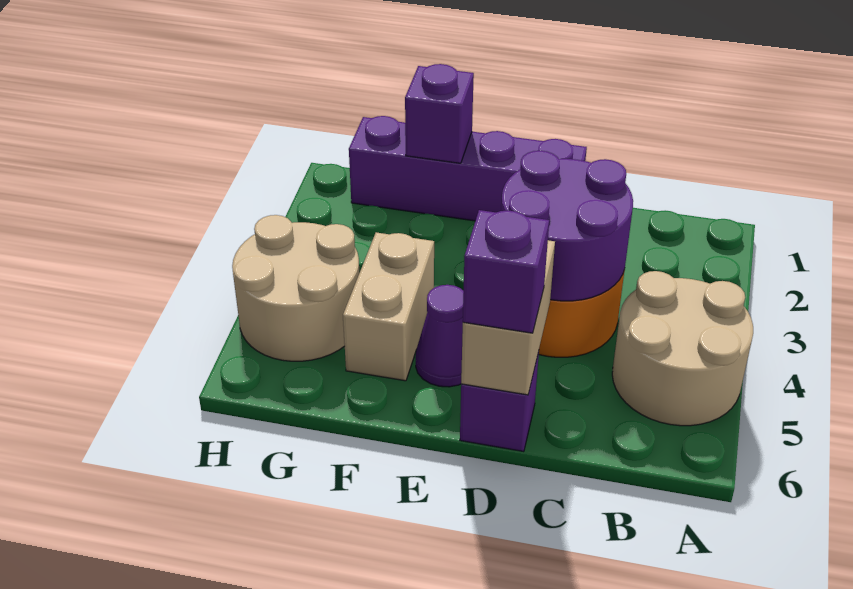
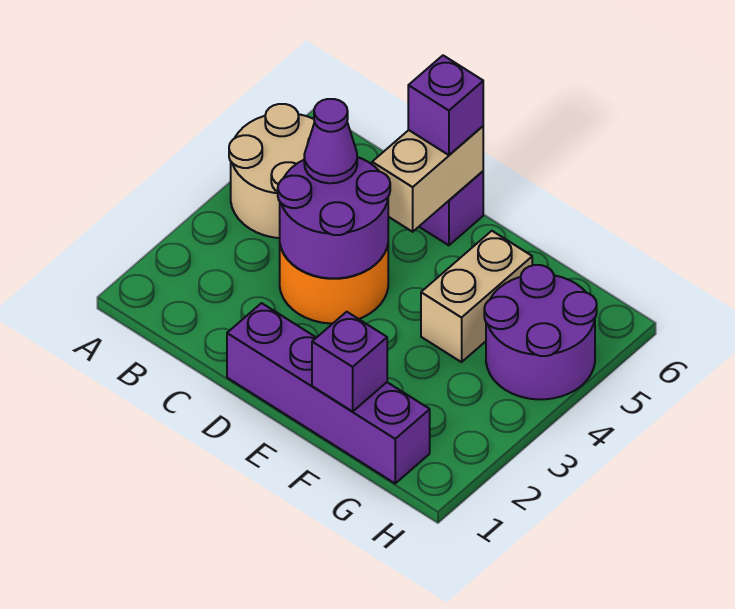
purple cone E5 level 1 -> purple cone C4 level 3
tan round brick G4:H5 level 1 -> purple round brick G4:H5 level 1

